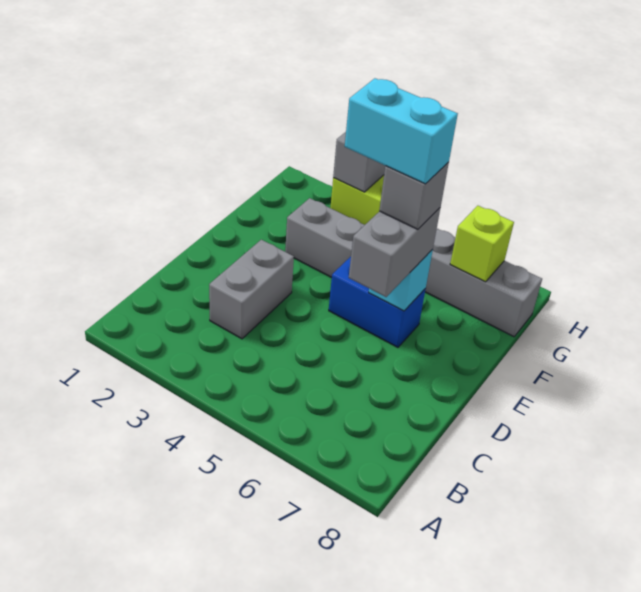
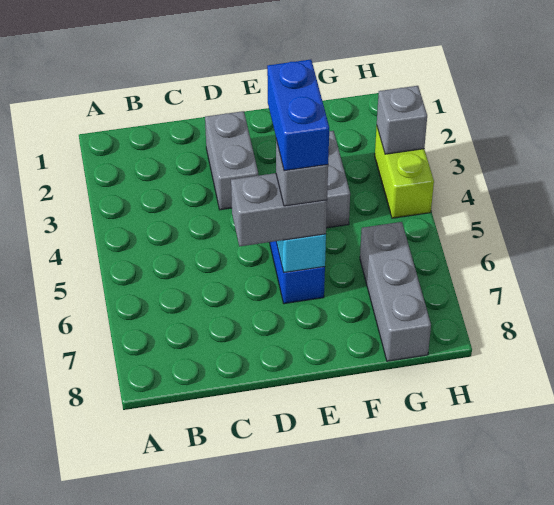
grey brick C3:D3 level 1 -> grey brick D2:D3 level 1
cyan brick E5:E6 level 5 -> blue brick E5:E6 level 5
lime brick G7 level 2 -> none

